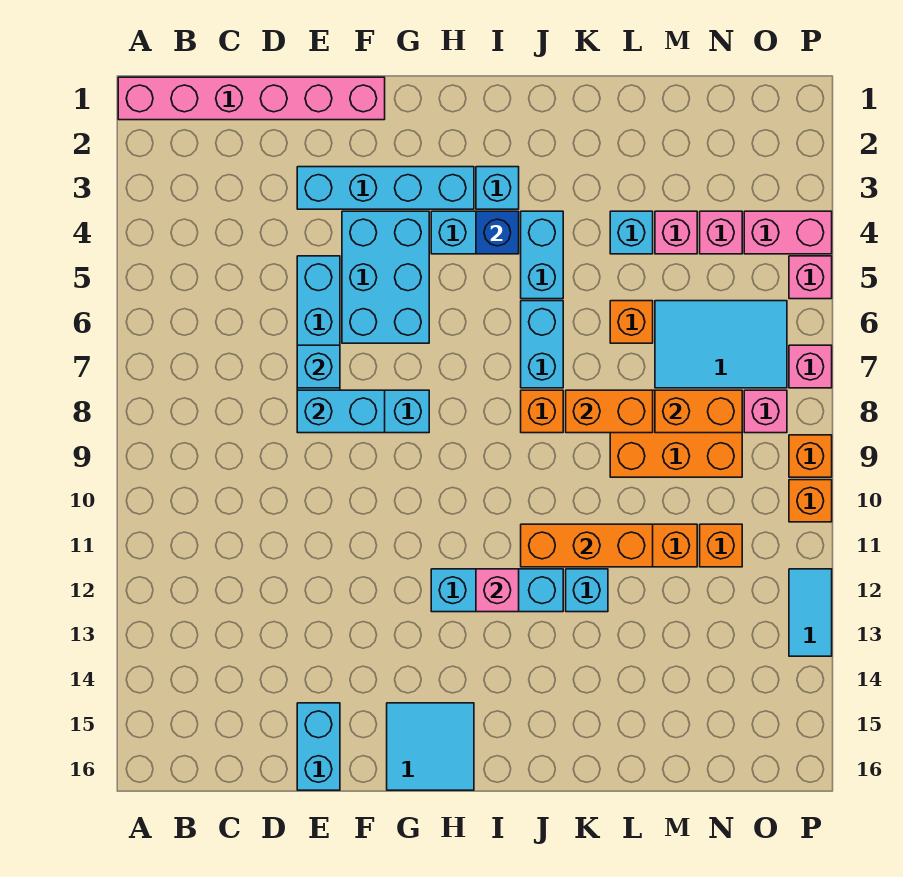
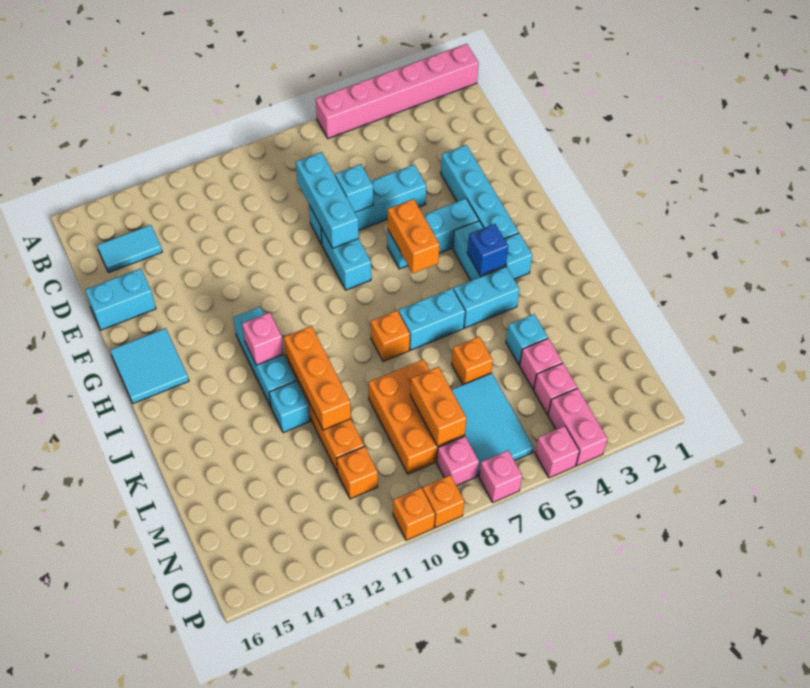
pink brick A1:F1 level 1 -> pink brick A1:A6 level 1
cyan brick E8:F8 level 2 -> cyan brick D8:F8 level 2
cyan brick F4:G6 level 1 -> cyan brick G4:G6 level 1
orange brick K8:L8 level 2 -> orange brick G6:H6 level 2
cyan tile P12:P13 level 1 -> cyan tile C14:C15 level 1

